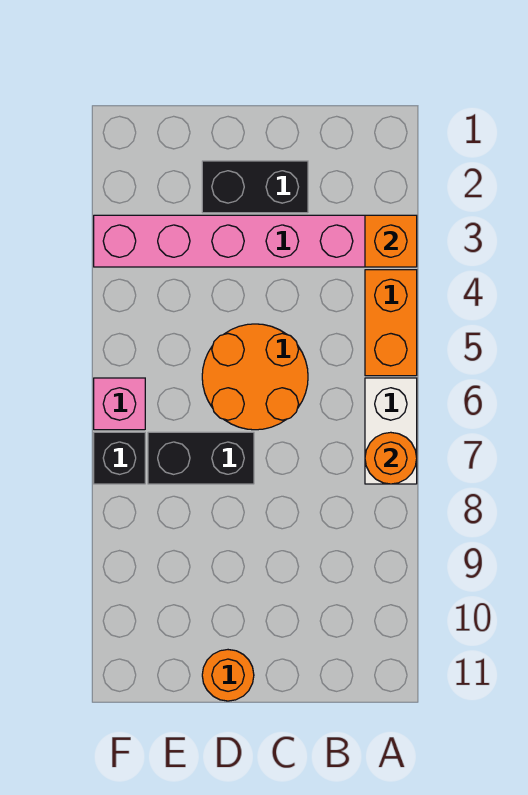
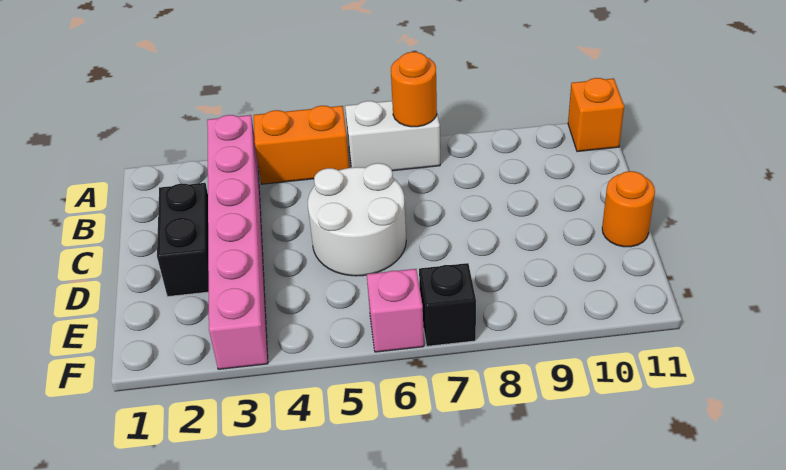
orange brick A3 level 2 -> orange brick A11 level 1
orange round brick C5:D6 level 1 -> white round brick C5:D6 level 1
black brick D7:E7 level 1 -> none

